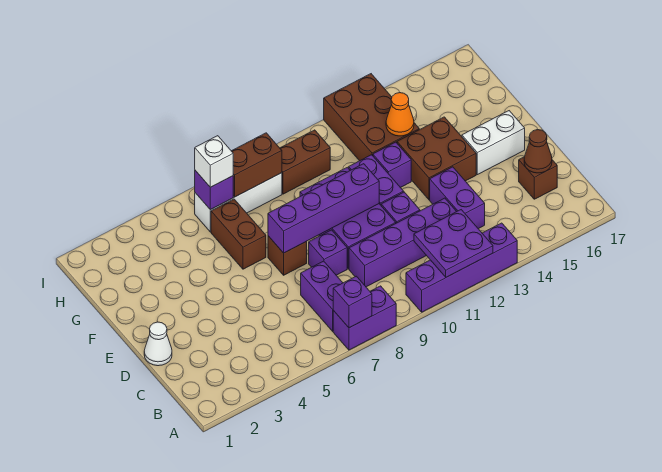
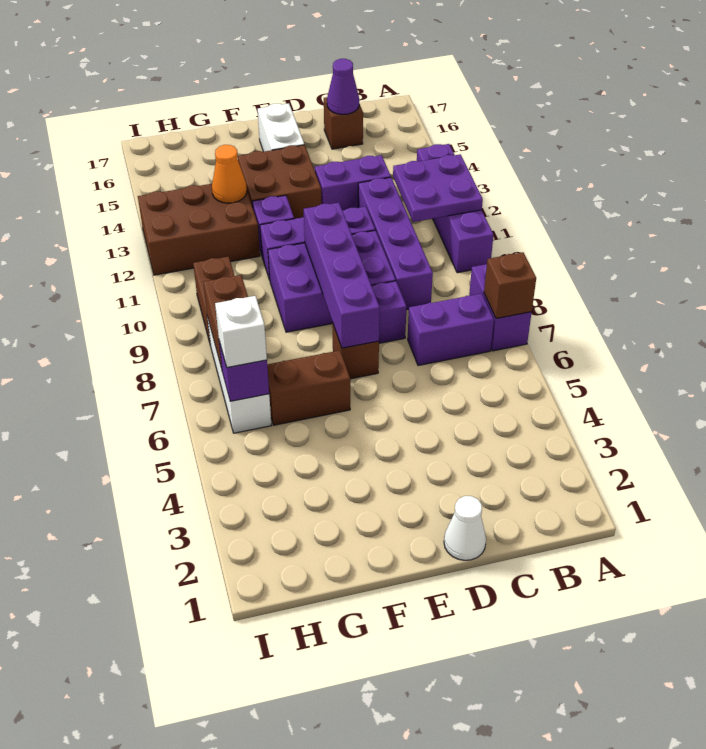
purple brick A7 level 2 -> brown brick A7 level 2
brown cone C16 level 2 -> purple cone C16 level 2

